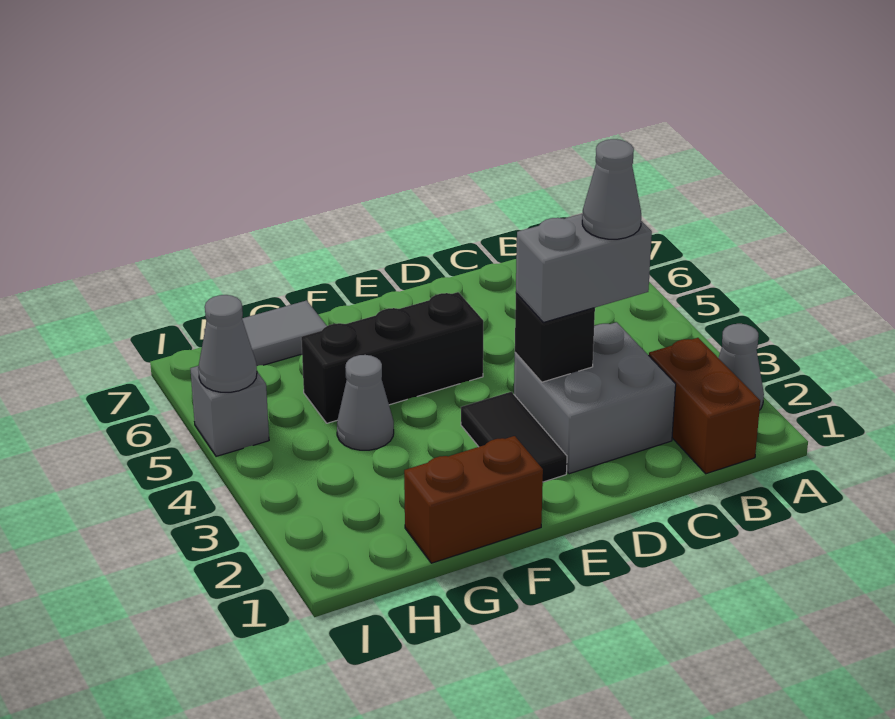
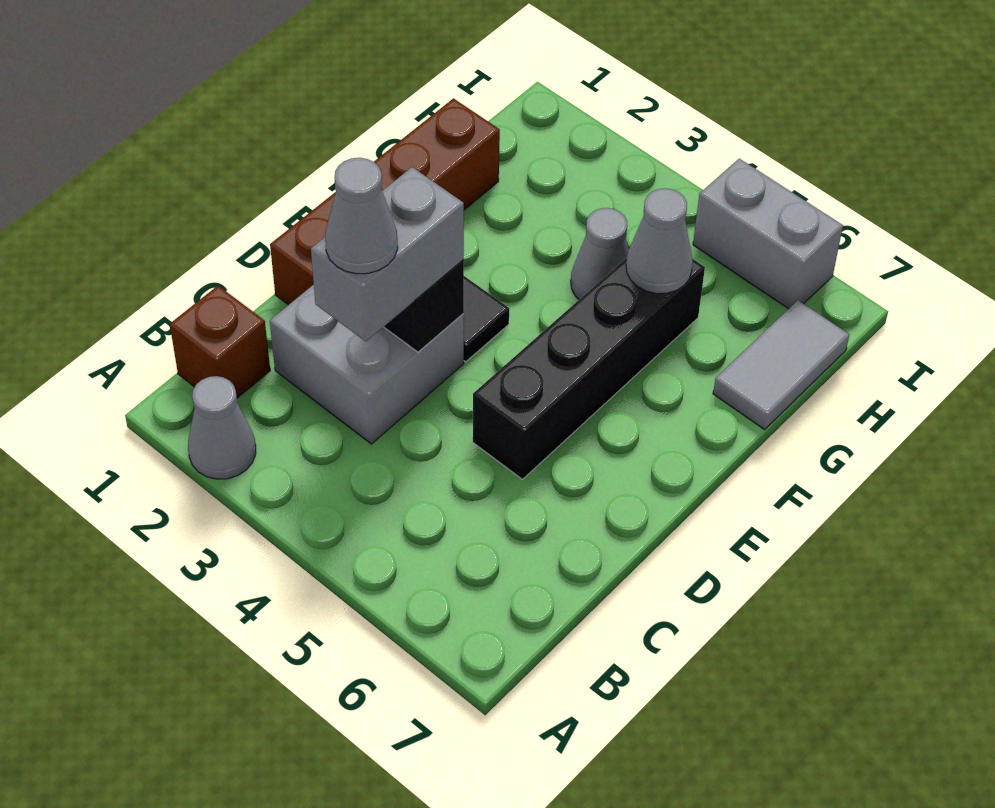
brown brick B1:B2 level 1 -> brown brick B1 level 1
black brick E5:G5 level 1 -> black brick D5:G5 level 1
brown brick F1:G1 level 1 -> brown brick D1:G1 level 1
grey brick I5 level 1 -> grey brick I5:I6 level 1
grey cone I5 level 2 -> grey cone G5 level 2

